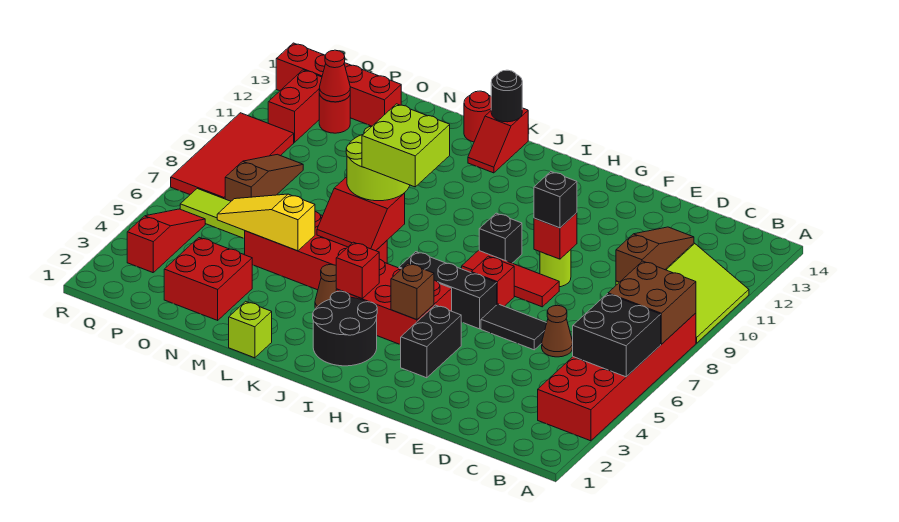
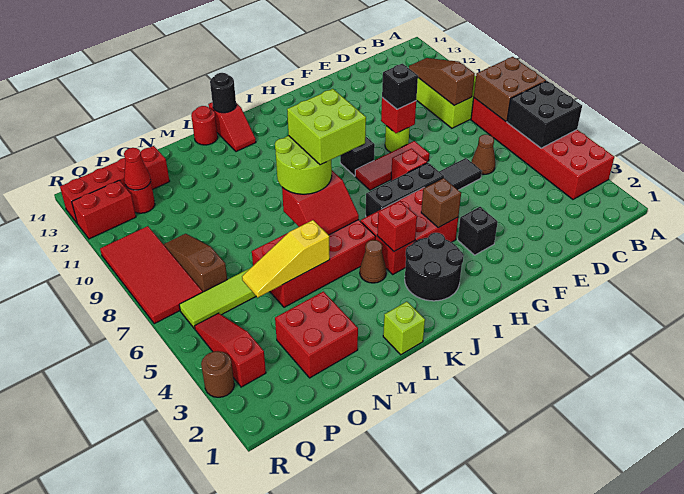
black brick G3:G4 level 1 -> black brick G3 level 1
red brick Q11:Q12 level 1 -> red brick Q12:R12 level 1
none -> brown round brick R3 level 1

